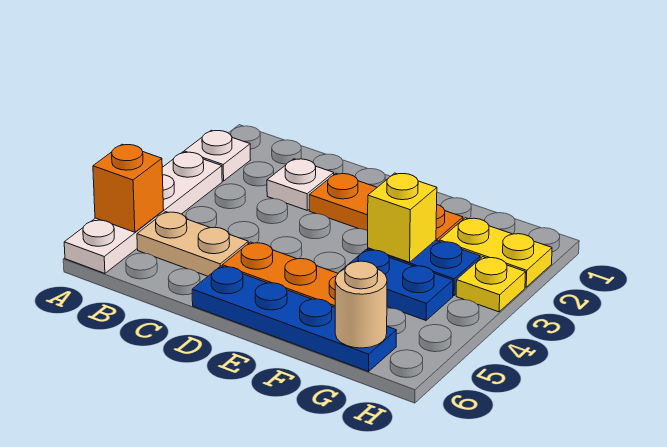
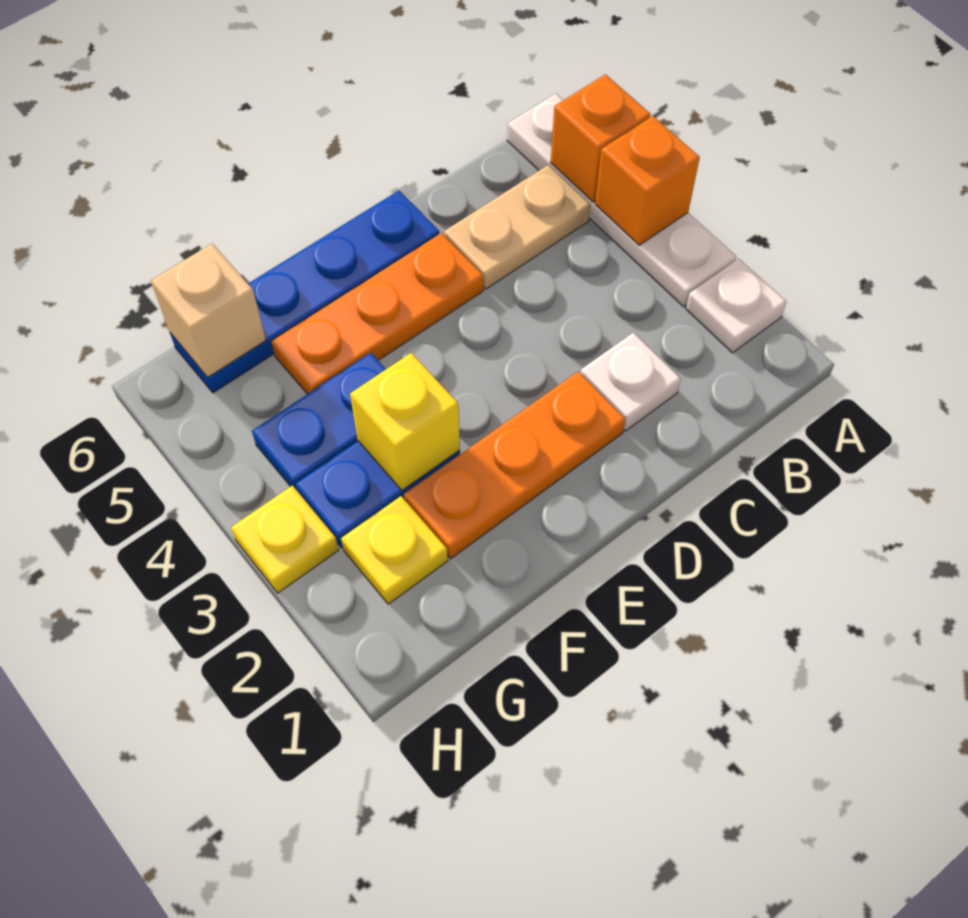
none -> orange brick A4 level 2
yellow plate G2:H2 level 1 -> yellow plate G2 level 1
tan round brick G6 level 2 -> tan brick G6 level 2

